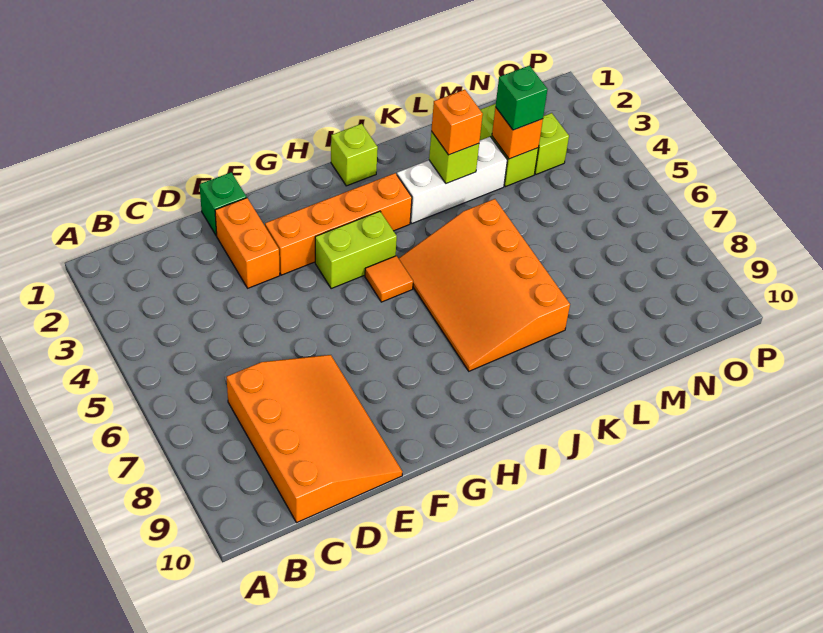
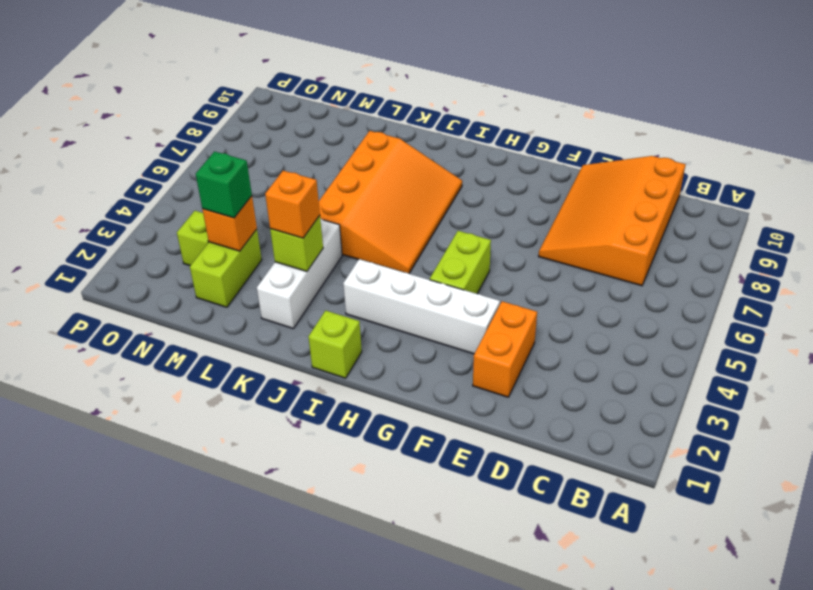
green brick E1 level 1 -> none
orange brick F3:I3 level 1 -> white brick F3:I3 level 1
lime brick G4:H4 level 1 -> lime brick G4:G5 level 1
orange tile H5 level 1 -> none
white brick J3:L3 level 1 -> white brick K2:K4 level 1

